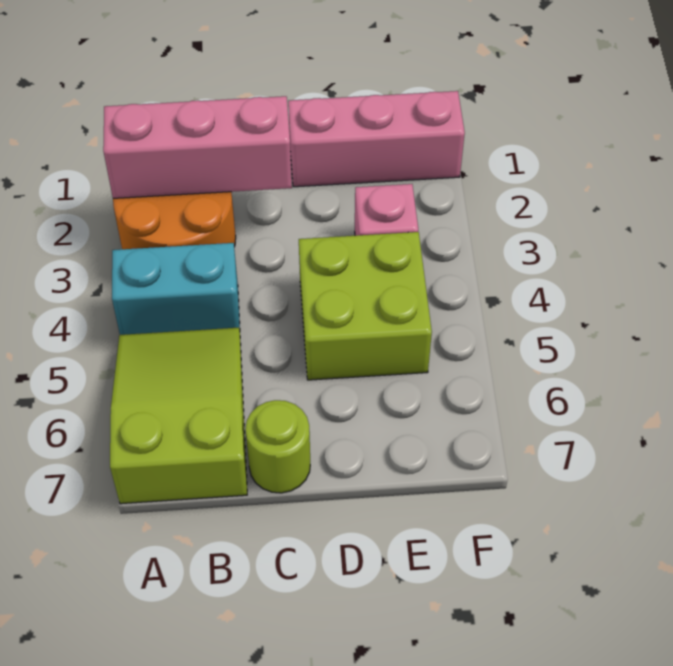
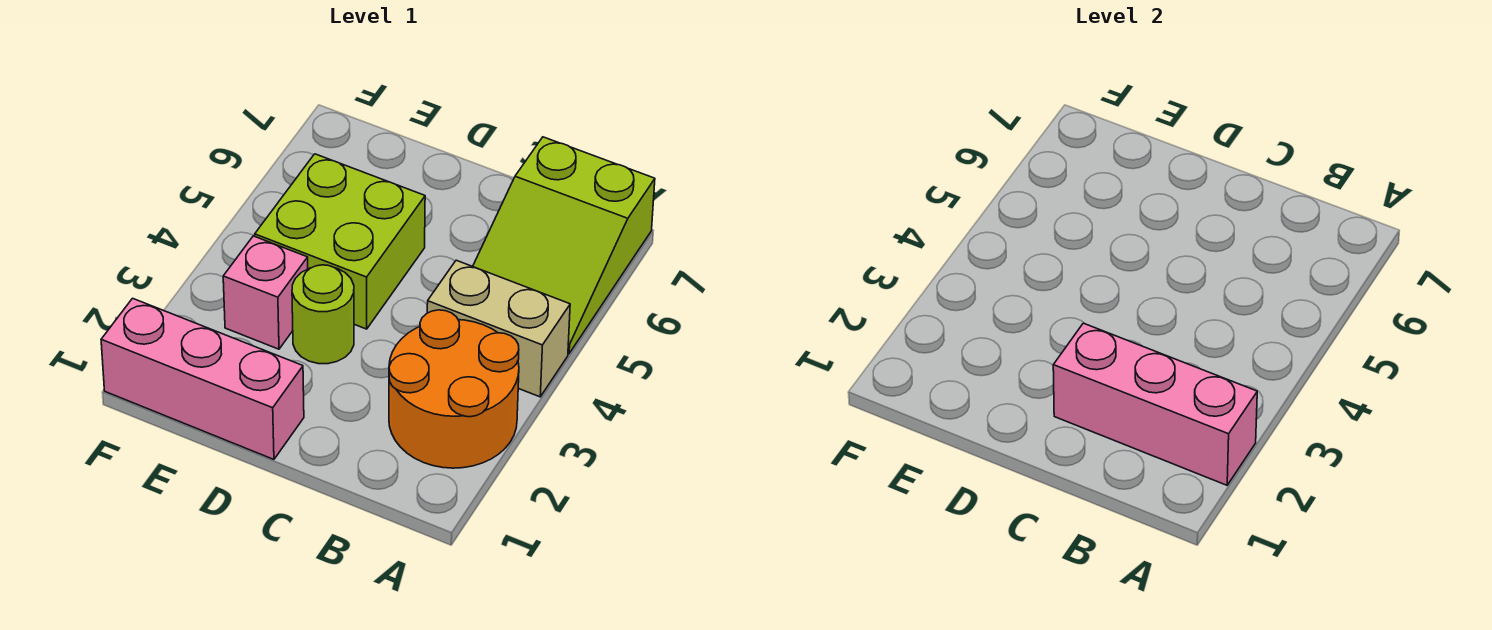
cyan brick A4:B4 level 1 -> tan brick A4:B4 level 1
lime round brick C7 level 1 -> lime round brick D3 level 1

